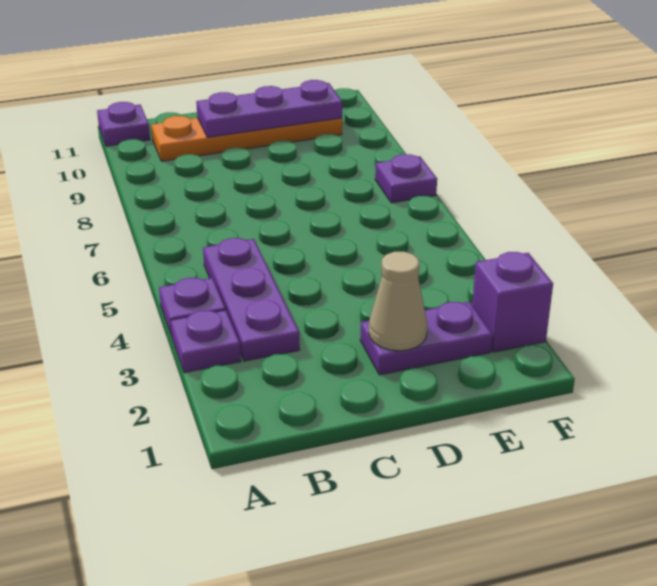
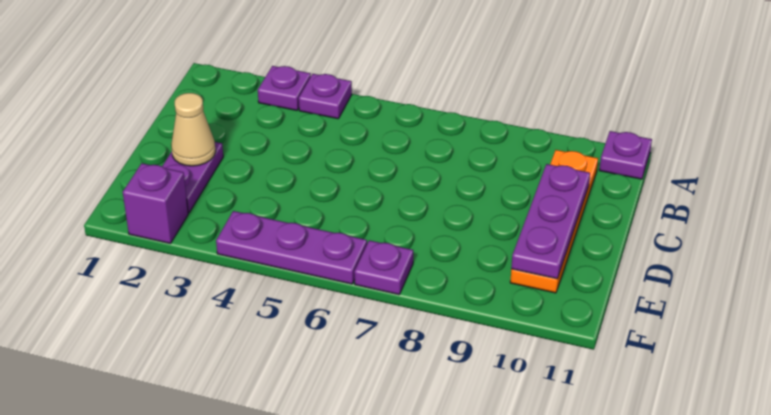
purple plate B3:B5 level 1 -> purple plate F4:F6 level 1

